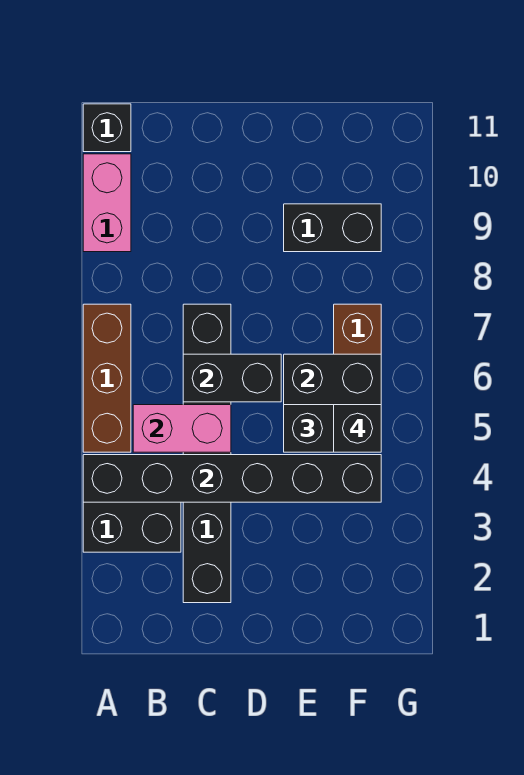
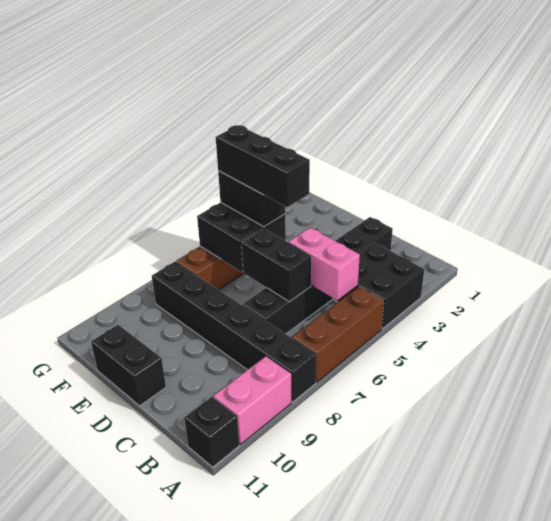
black brick A4:F4 level 2 -> black brick A8:F8 level 1
black brick E9:F9 level 1 -> black brick D11:E11 level 1
black brick F5 level 4 -> black brick D5:F5 level 4

